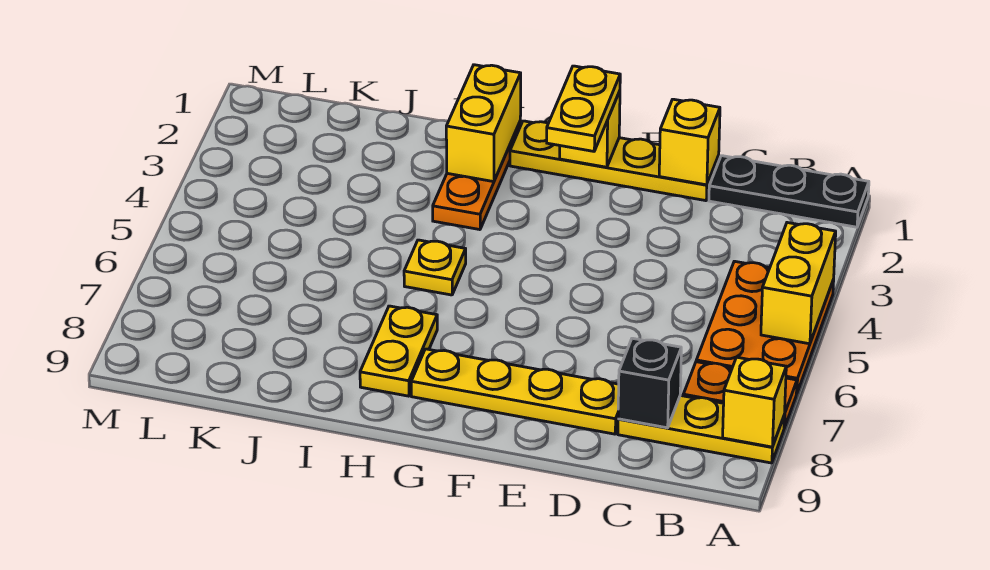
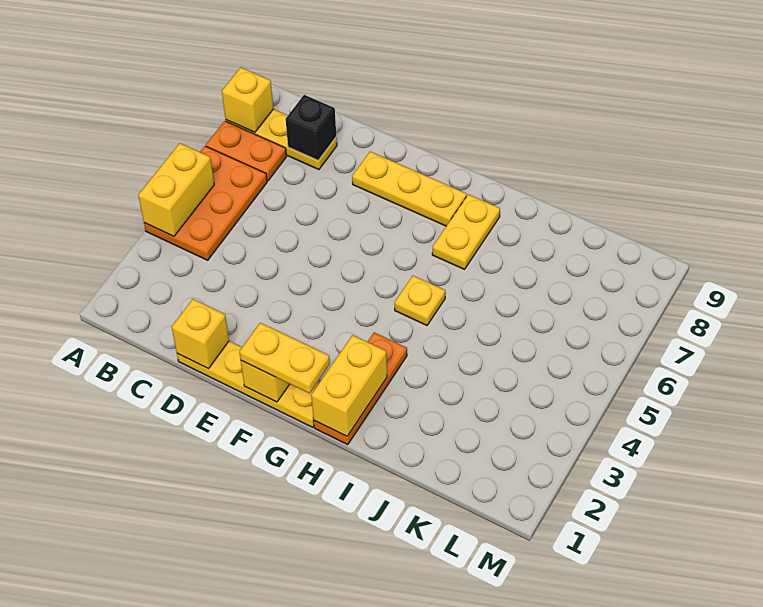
black plate A1:C1 level 1 -> none
yellow plate D8:G8 level 1 -> yellow plate E8:G8 level 1
yellow plate F1:F2 level 3 -> yellow plate F1:G1 level 3

